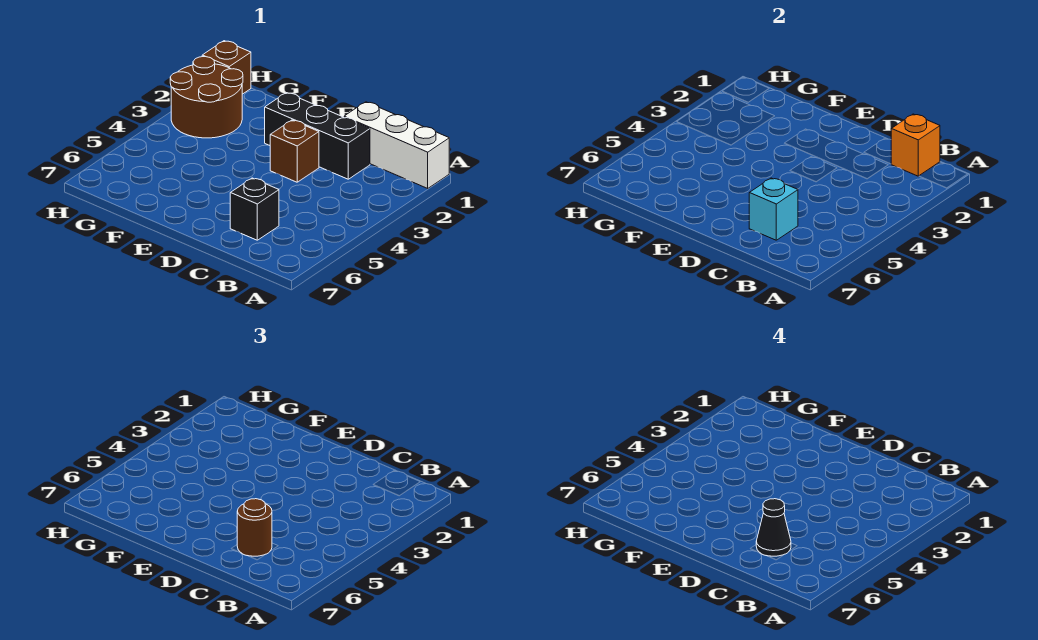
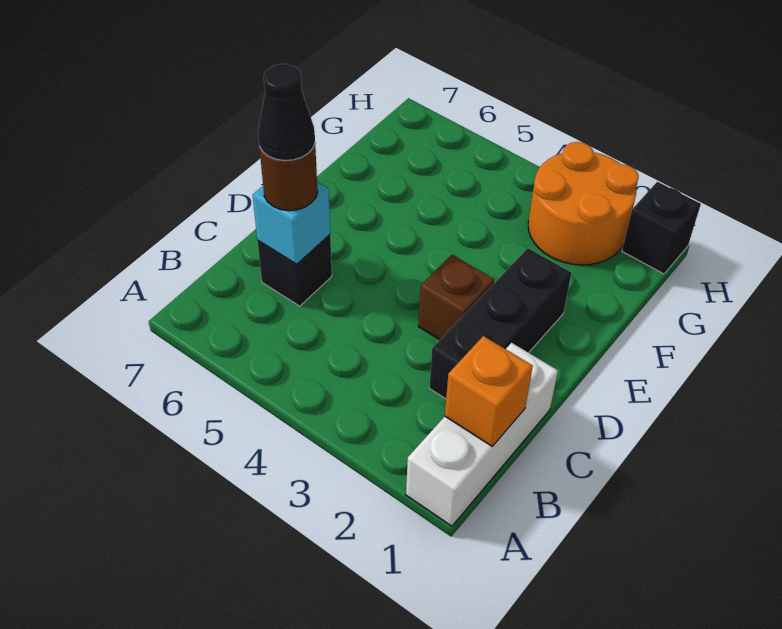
brown round brick G2:H3 level 1 -> orange round brick G2:H3 level 1
brown brick H1 level 1 -> black brick H1 level 1

